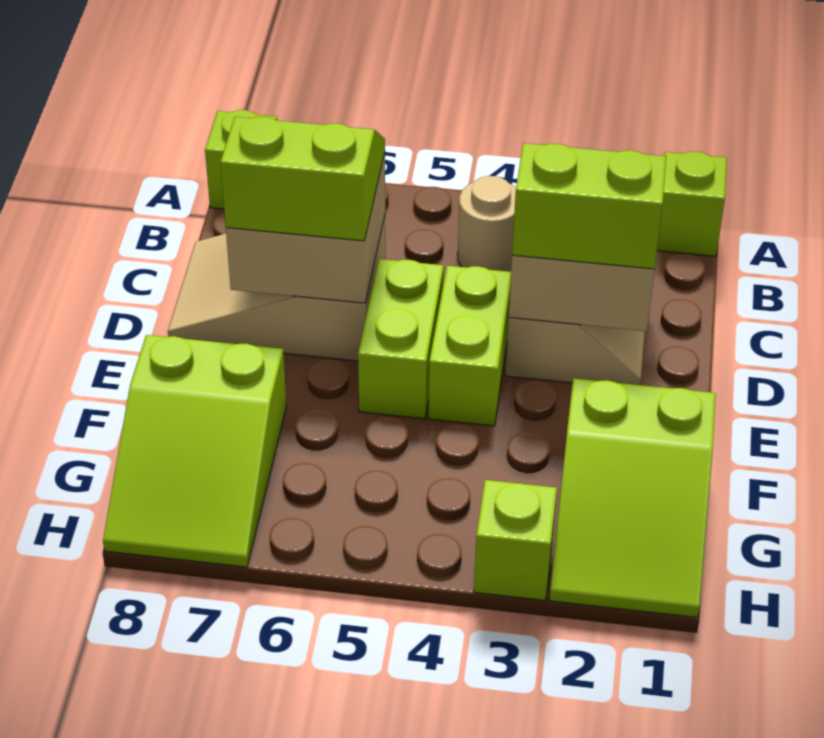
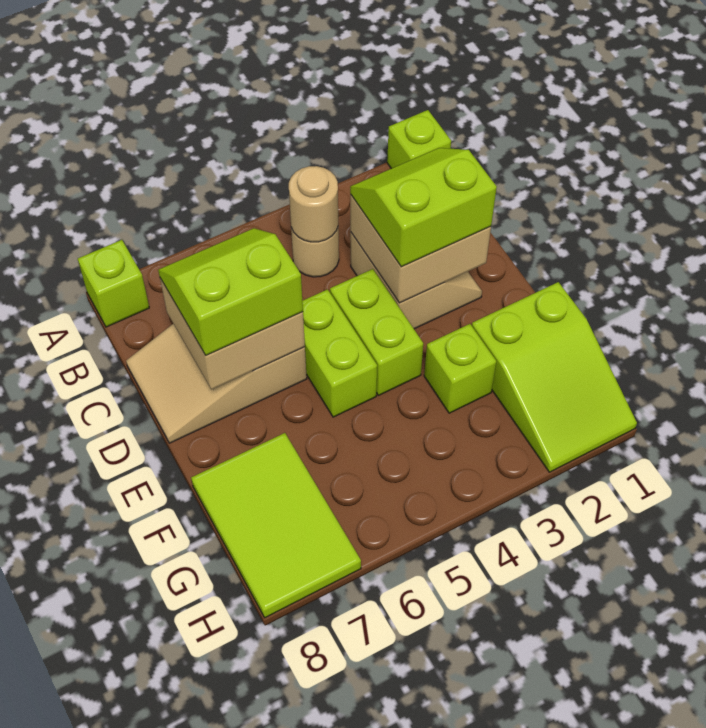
none -> tan round brick B4 level 2
lime slope F7:H8 level 1 top F -> lime tile F7:H8 level 1
lime brick H3 level 1 -> lime brick F3 level 1

